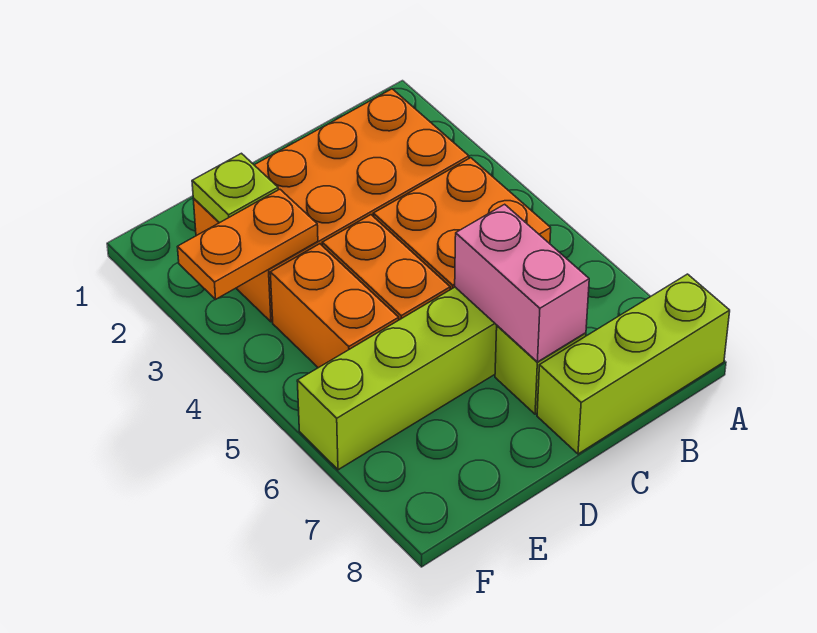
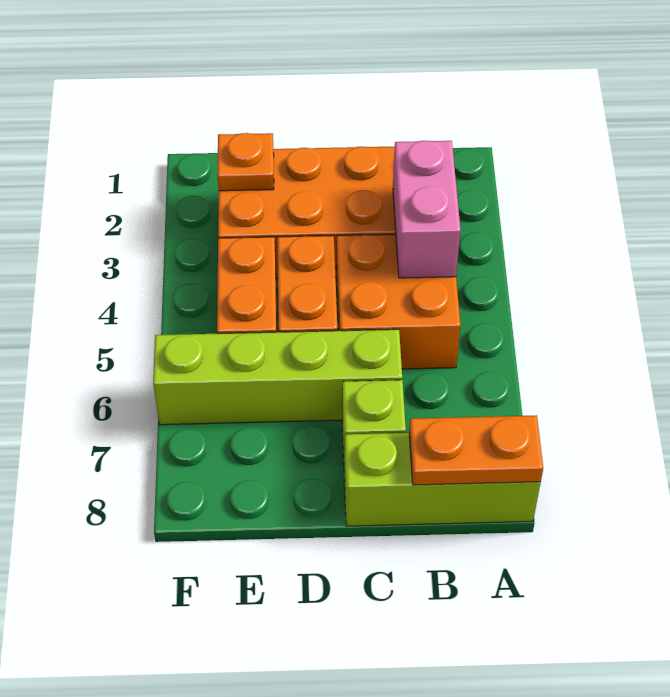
pink brick C6:C7 level 2 -> pink brick B3:B4 level 2
lime plate E2 level 2 -> orange plate E2 level 2
orange plate E3:F3 level 2 -> orange plate A8:B8 level 2

